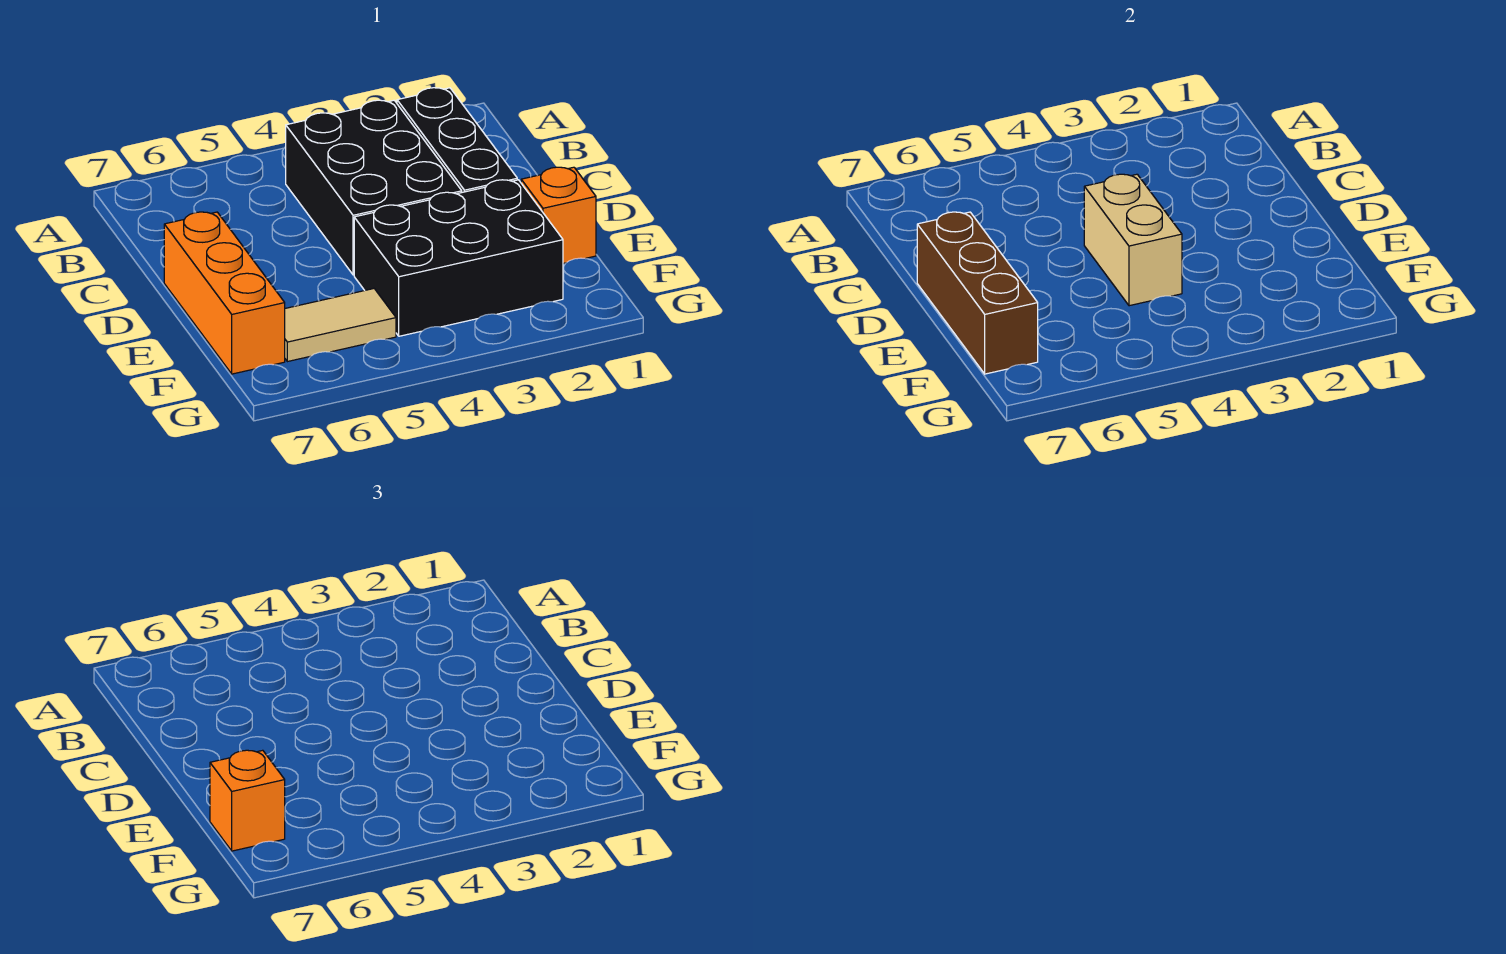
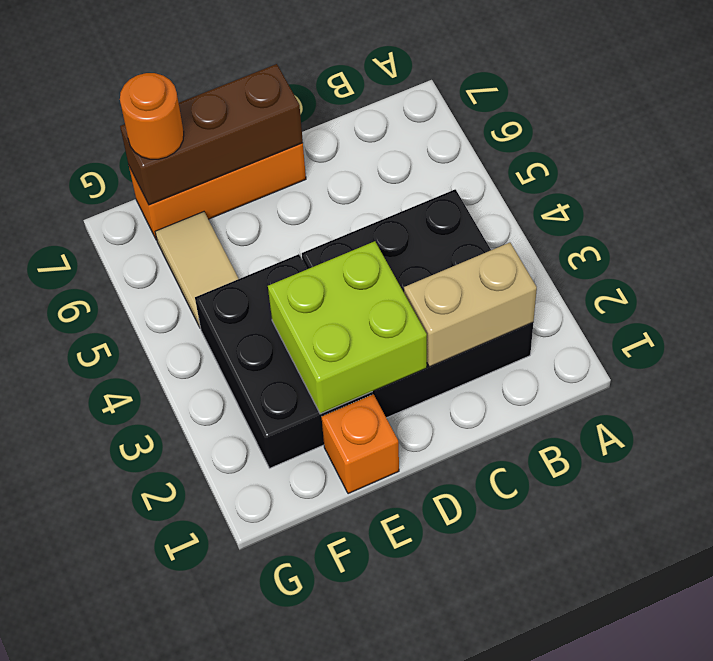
none -> lime brick D2:E3 level 2
tan brick D4:E4 level 2 -> tan brick B2:C2 level 2
orange brick F7 level 3 -> orange round brick F7 level 3

